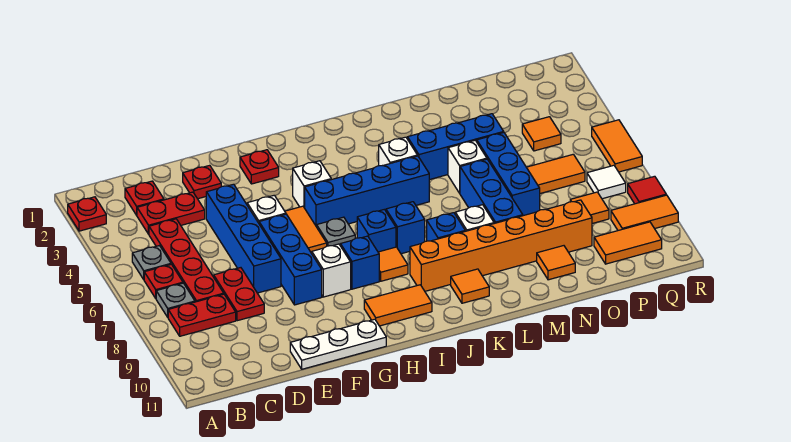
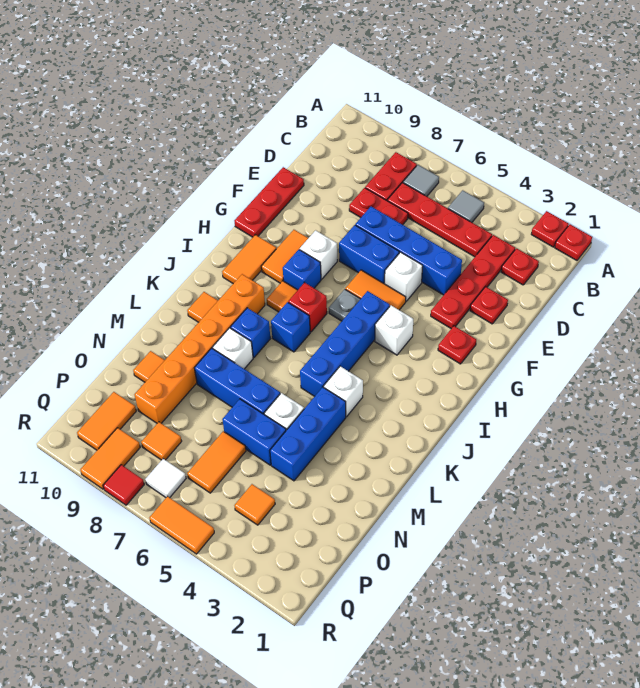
grey plate B5 level 1 -> grey tile B5 level 1
red plate B6 level 1 -> red plate A1 level 1
grey plate B7 level 1 -> grey tile B7 level 1
red plate C3:D3 level 1 -> red plate C3:F3 level 1
white plate E11:G11 level 1 -> red plate E11:G11 level 1
blue brick F6:F8 level 1 -> blue brick F6:F7 level 1
none -> orange tile G9:H9 level 1
blue brick I7 level 1 -> red brick I7 level 1
blue brick N5:N7 level 1 -> blue brick N5:N6 level 1

